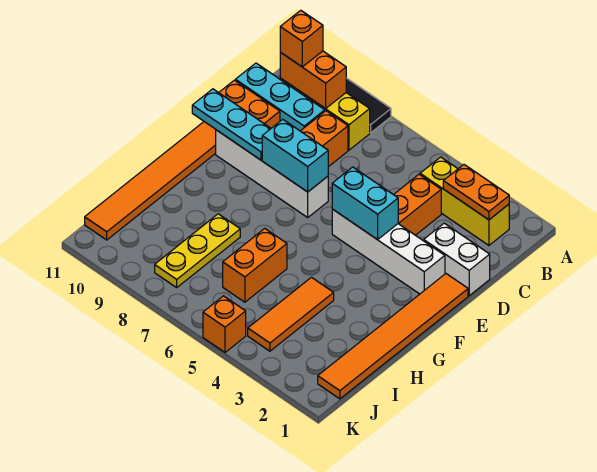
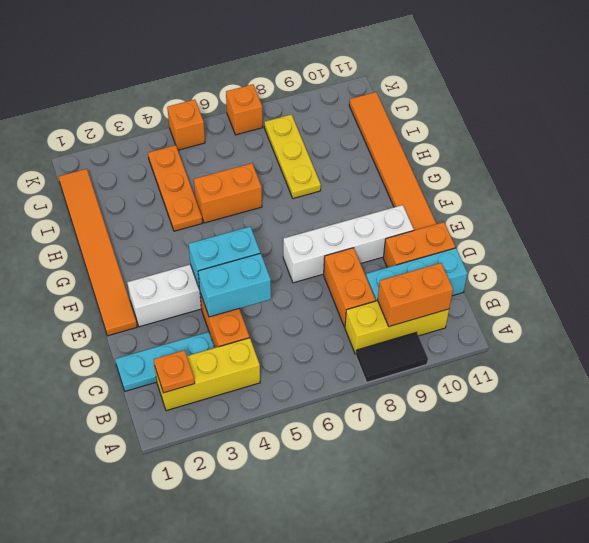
orange plate B2:B3 level 2 -> orange plate B2 level 2
orange brick B10 level 3 -> orange brick K7 level 1
white brick D1:D2 level 1 -> none
cyan brick E7:E8 level 2 -> cyan brick D4:D5 level 2
cyan plate E9:E11 level 2 -> cyan plate C1:C3 level 1
orange tile H4:J4 level 1 -> orange plate H4:J4 level 1
orange brick H6:I6 level 1 -> orange brick H5:H6 level 1

